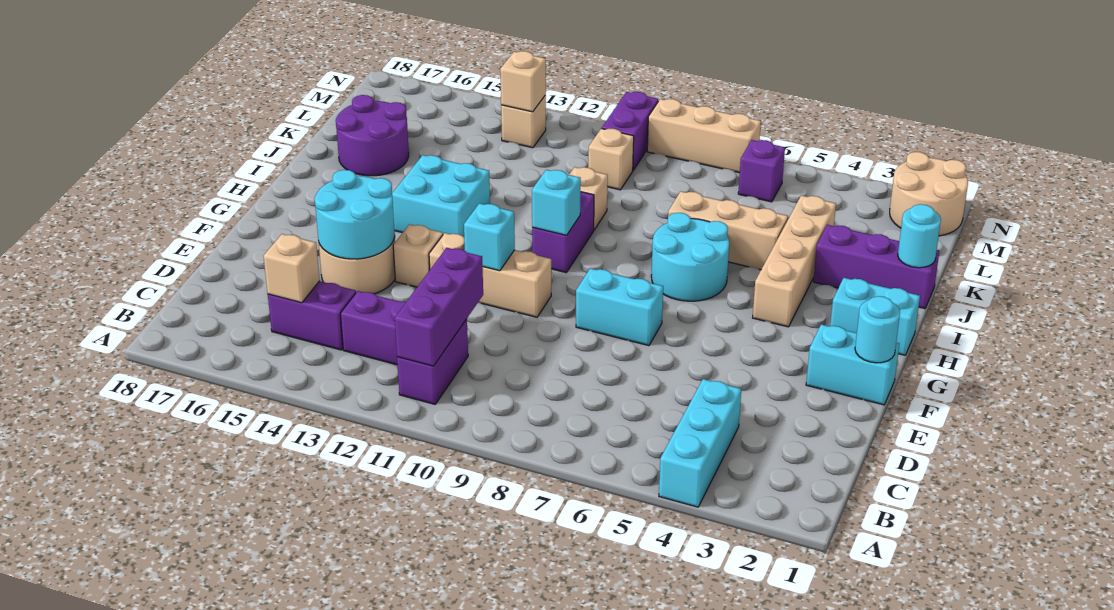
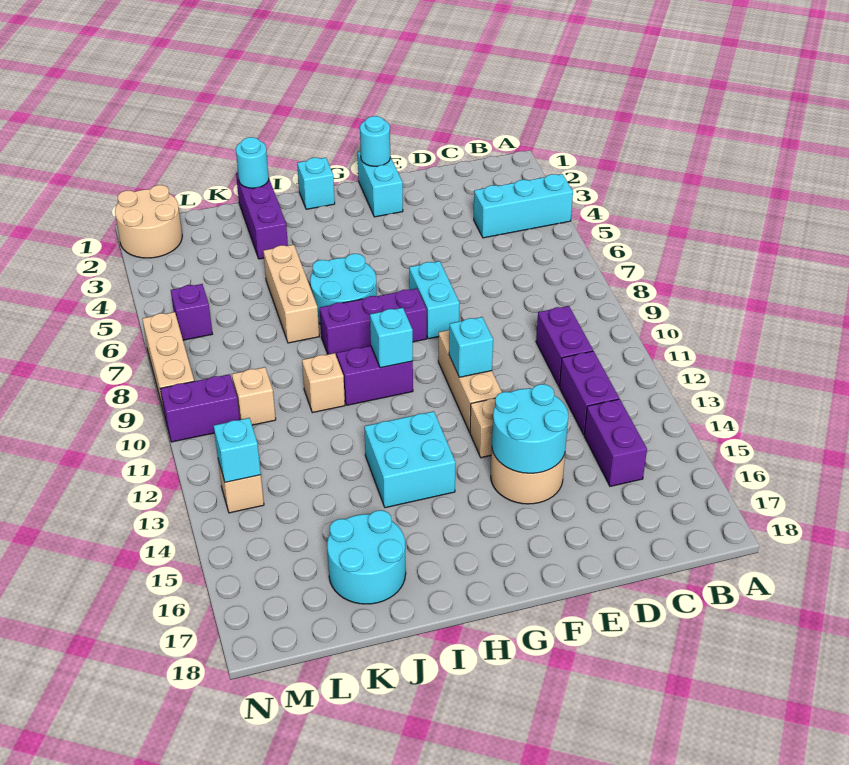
purple brick B11:C11 level 1 -> purple brick C10:C11 level 1
purple brick B11:D11 level 2 -> purple brick G8:I8 level 1
tan brick C15 level 2 -> none
cyan brick H1:H2 level 1 -> cyan brick H1 level 1
tan brick H4:K4 level 1 -> none
purple round brick J16:K17 level 1 -> cyan round brick J16:K17 level 1
tan brick M13 level 2 -> cyan brick M13 level 2

